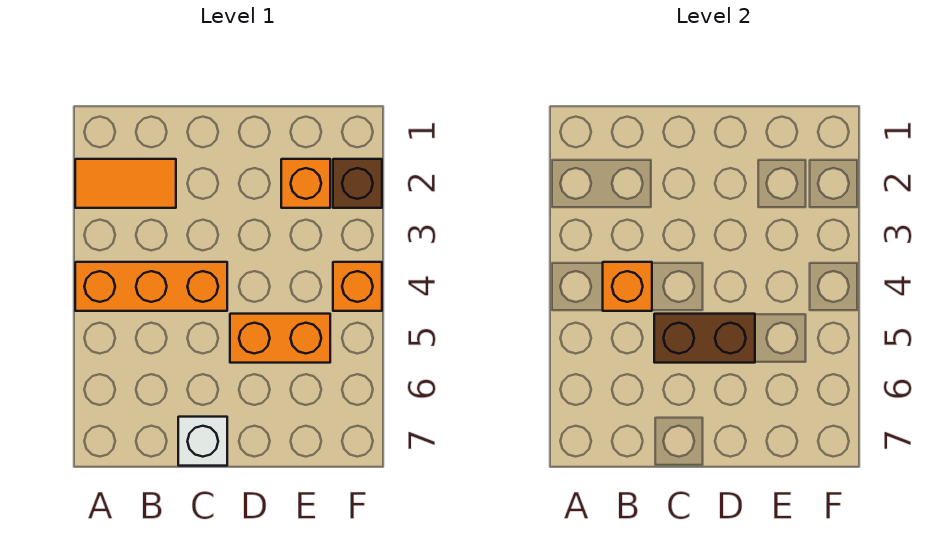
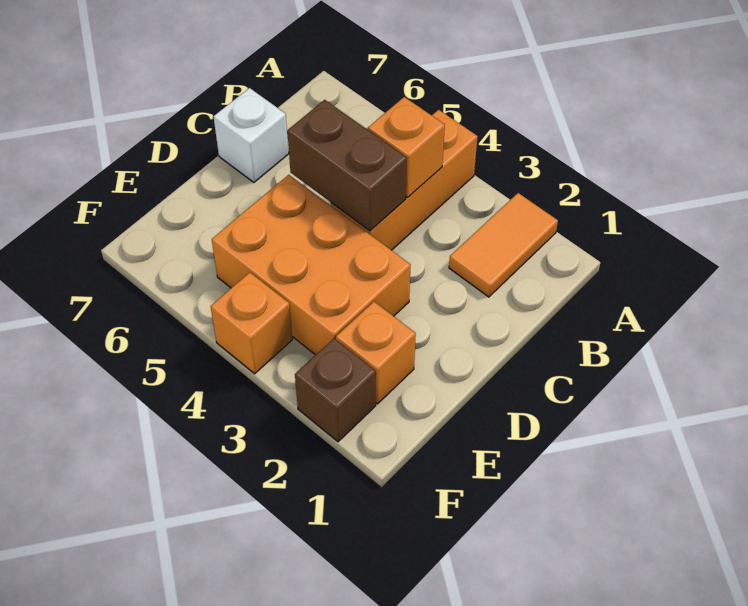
brown brick C5:D5 level 2 -> brown brick C4:C5 level 2
orange brick D5:E5 level 1 -> orange brick D3:E5 level 1

